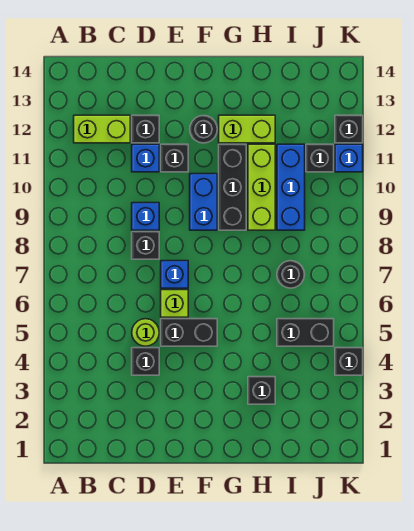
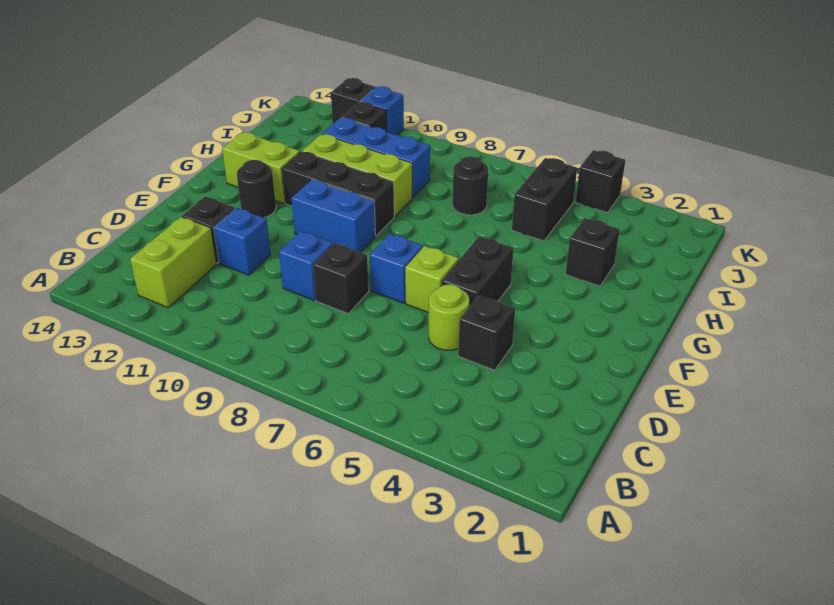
black brick E11 level 1 -> none
lime brick G12:H12 level 1 -> lime brick G12:G13 level 1

